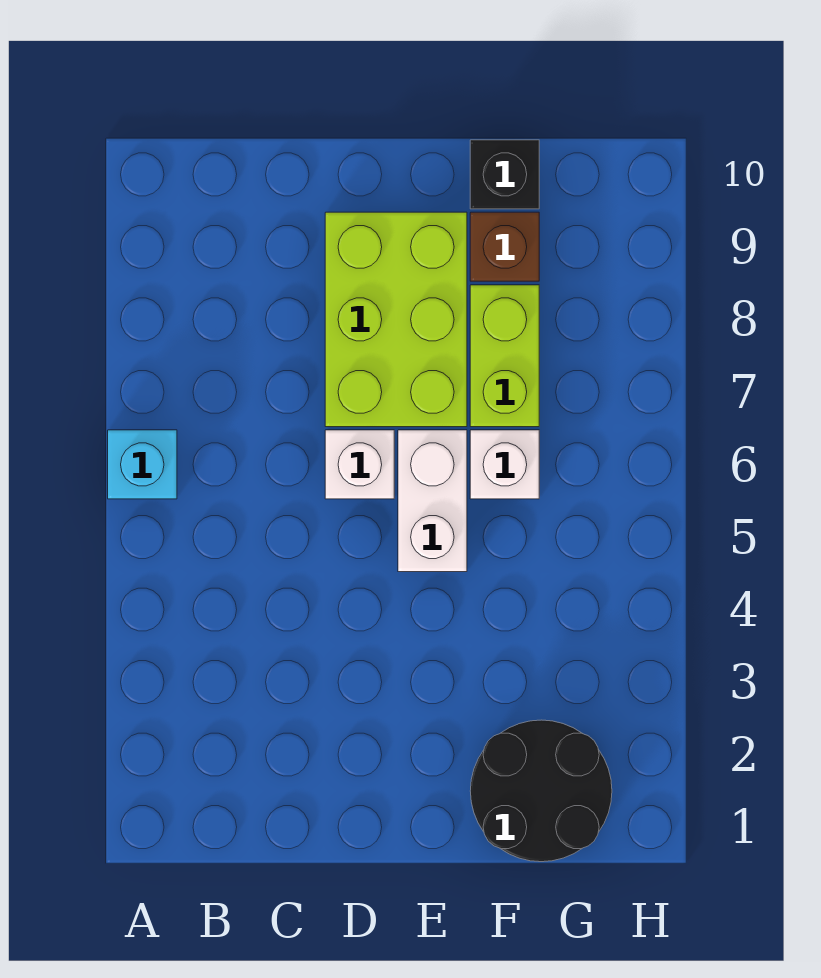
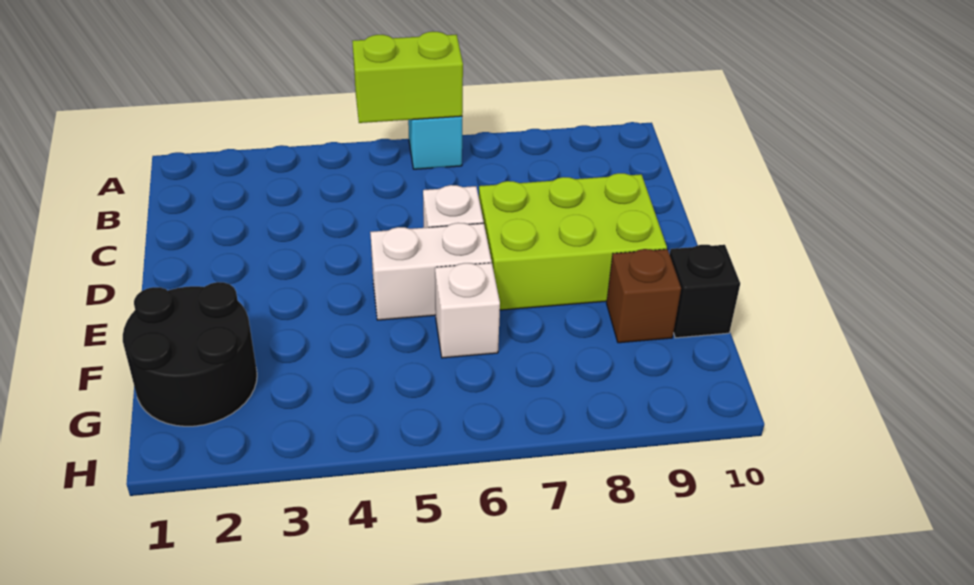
lime brick F7:F8 level 1 -> lime brick A5:A6 level 2

